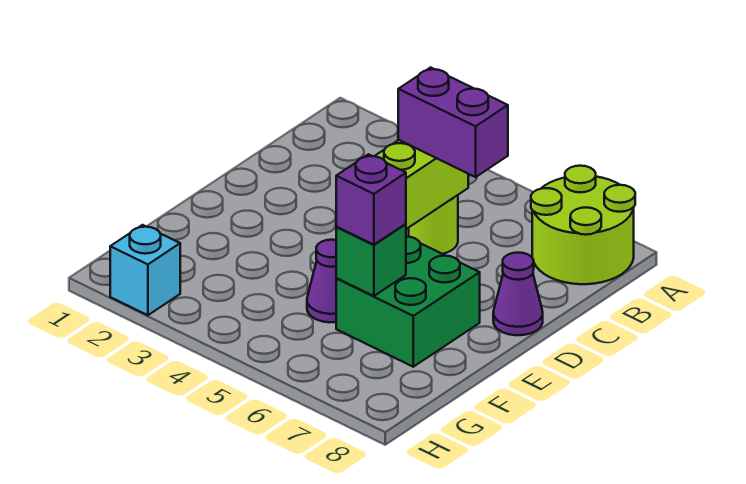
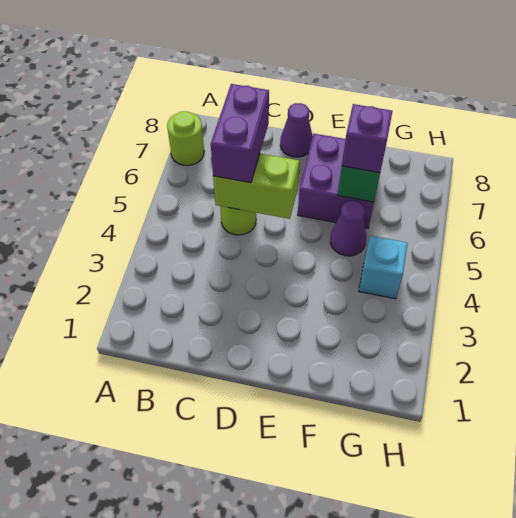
lime round brick A7:B8 level 1 -> lime round brick A7 level 1
green brick E6:F7 level 1 -> purple brick E6:F7 level 1
cyan brick H2 level 1 -> cyan brick G4 level 1

